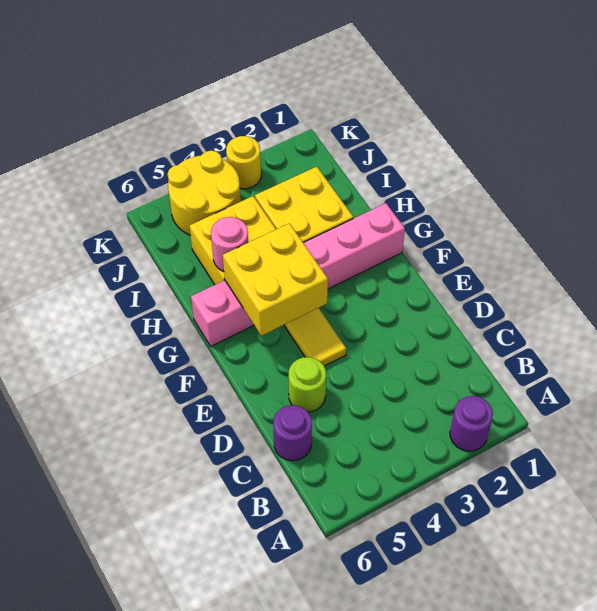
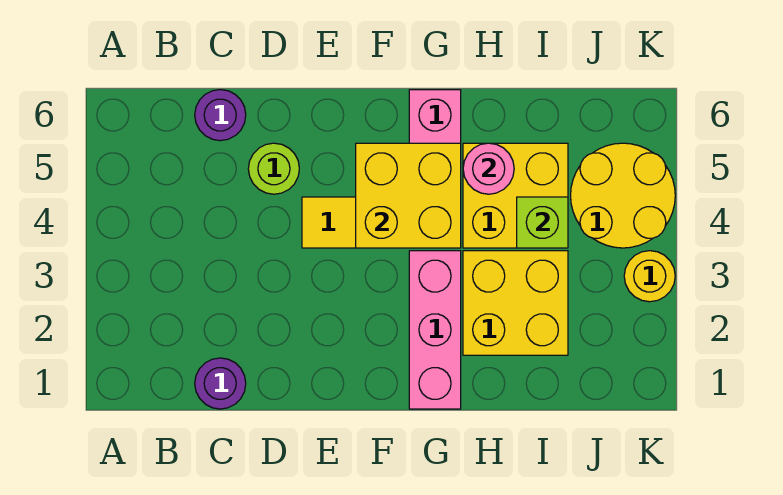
purple round brick A2 level 1 -> purple round brick C1 level 1
none -> lime brick I4 level 2

